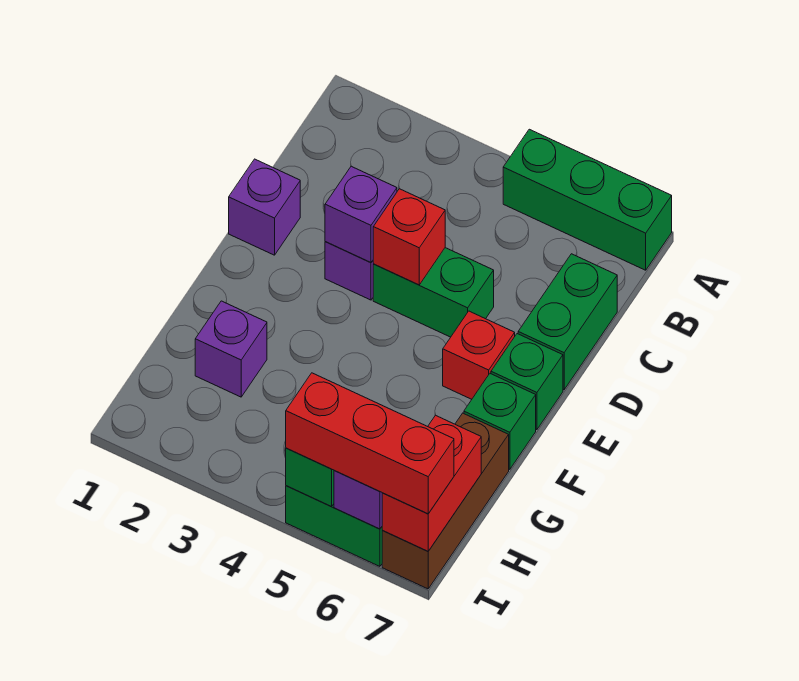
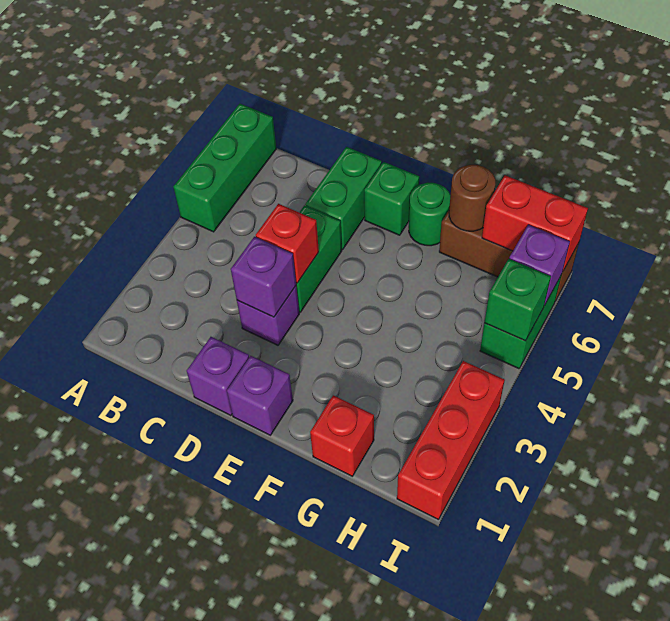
green brick C7:D7 level 1 -> green brick D6:D7 level 1
red brick E6 level 1 -> red brick G1 level 1
green brick F7 level 1 -> green round brick F7 level 1
purple brick G2 level 1 -> purple brick E1 level 1
none -> brown round brick G7 level 2
red brick I5:I7 level 3 -> red brick I1:I3 level 1

